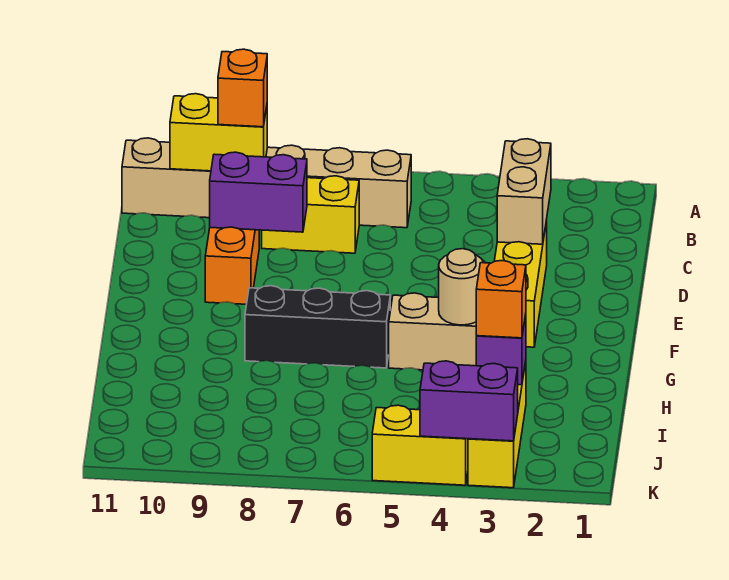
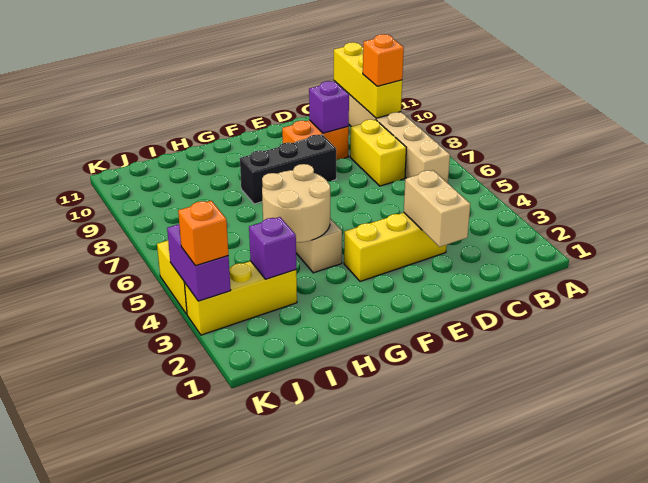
yellow brick B9:B10 level 2 -> yellow brick B9:B11 level 2
tan brick C3:D3 level 2 -> tan brick D2:D3 level 2
purple brick D8:D9 level 2 -> purple brick D9 level 2
tan round brick G4 level 2 -> tan round brick G4:H5 level 2
black brick G6:G8 level 1 -> black brick E8:G8 level 1
orange brick I3 level 3 -> orange brick K3 level 3

